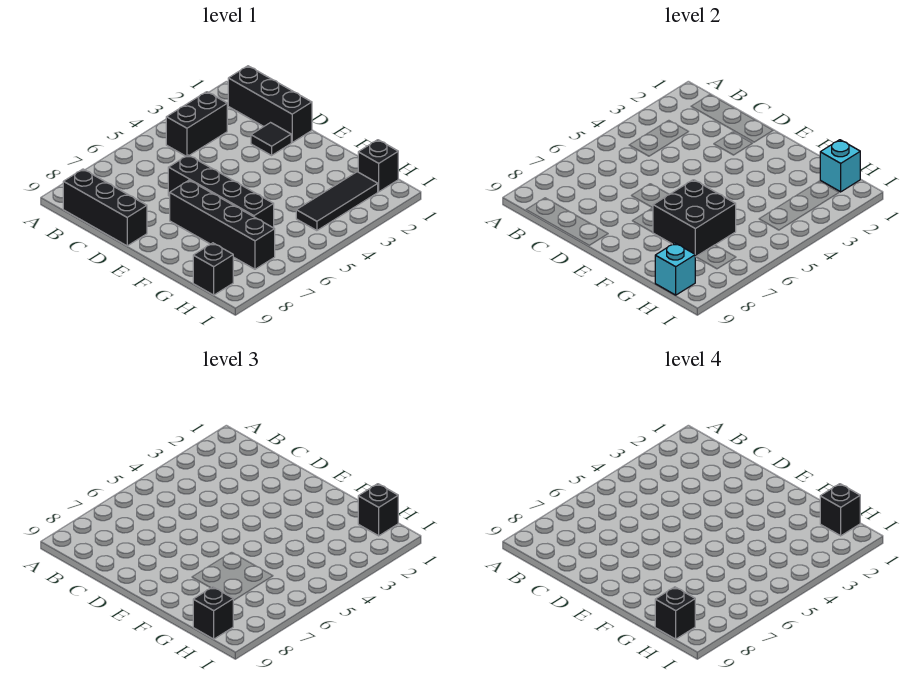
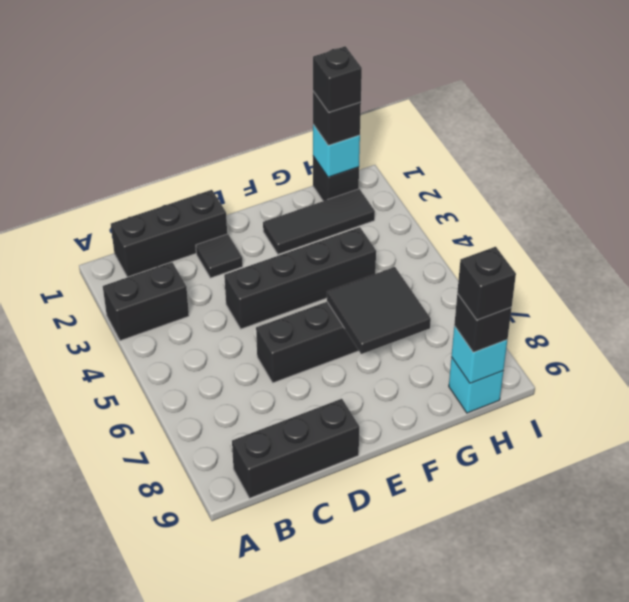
black brick B3:B4 level 1 -> black brick A3:B3 level 1
black brick E7:H7 level 1 -> black brick D4:G4 level 1
black brick F6:G7 level 2 -> black tile F6:G7 level 2
black tile H2:H4 level 1 -> black tile F2:H2 level 1
black brick H9 level 1 -> cyan brick H9 level 1

